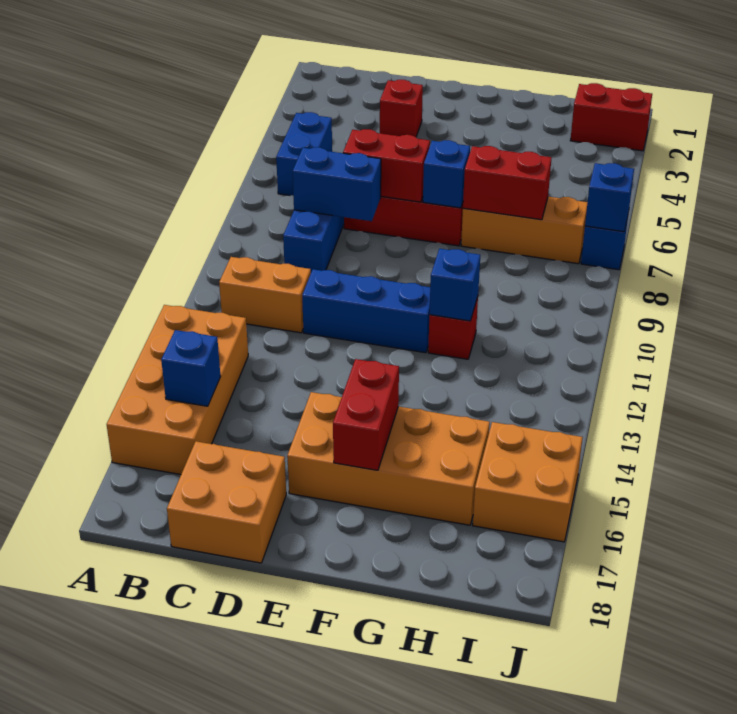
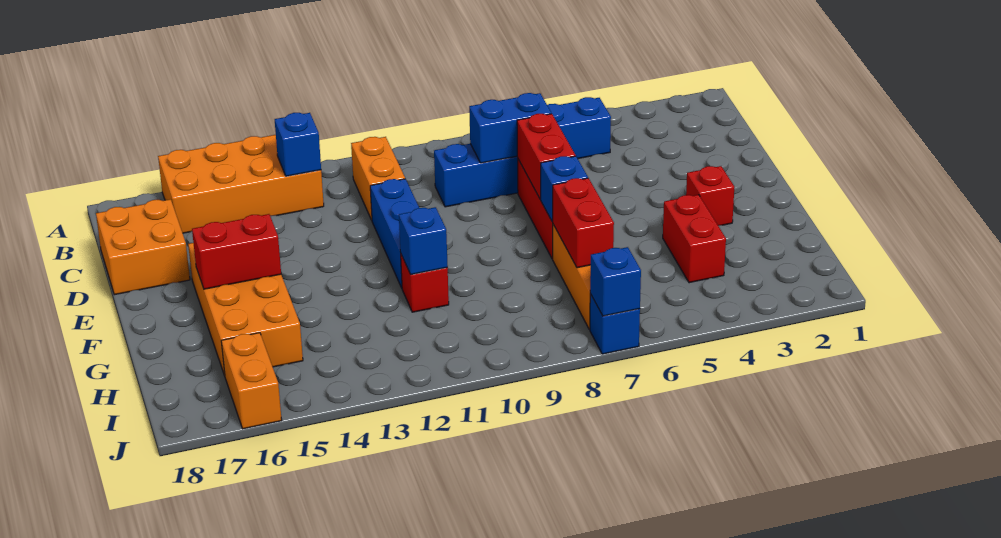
blue brick B15 level 2 -> blue brick B13 level 2
blue brick C8:D8 level 2 -> blue brick C7:C8 level 2
red brick D3 level 1 -> red brick F3 level 1
red brick I2:J2 level 1 -> red brick G4:H4 level 1
orange brick I15:J16 level 1 -> orange brick I16:J16 level 1

